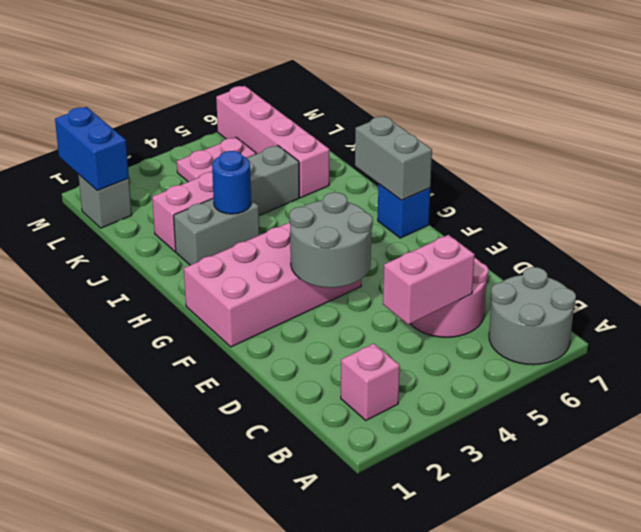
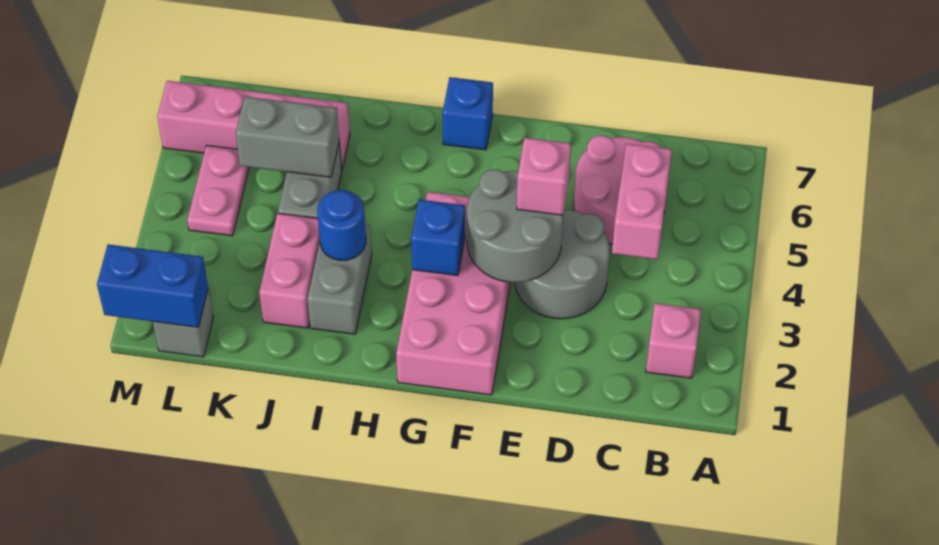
grey round brick A6:B7 level 1 -> grey round brick D3:E4 level 1
none -> pink brick E4 level 3
none -> blue brick G3 level 2
grey brick G7:H7 level 2 -> grey brick J5:K5 level 2

